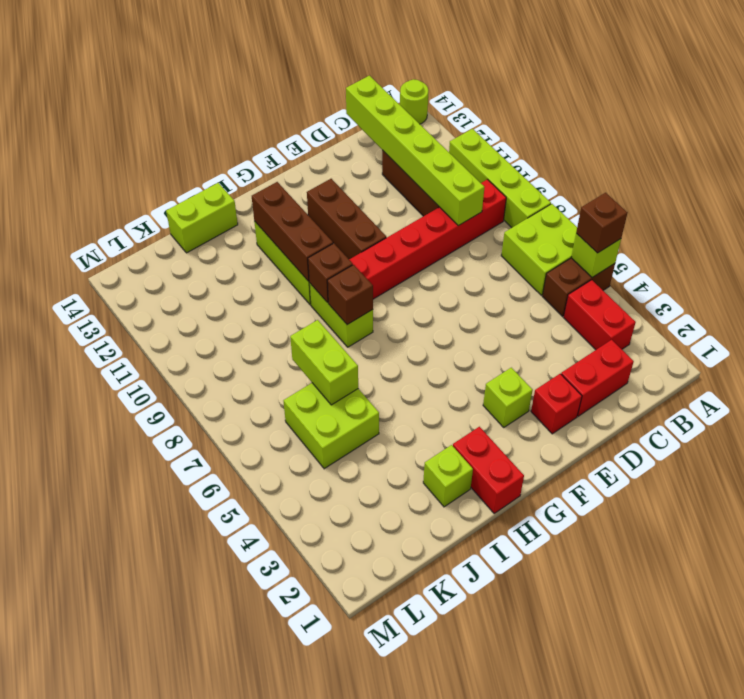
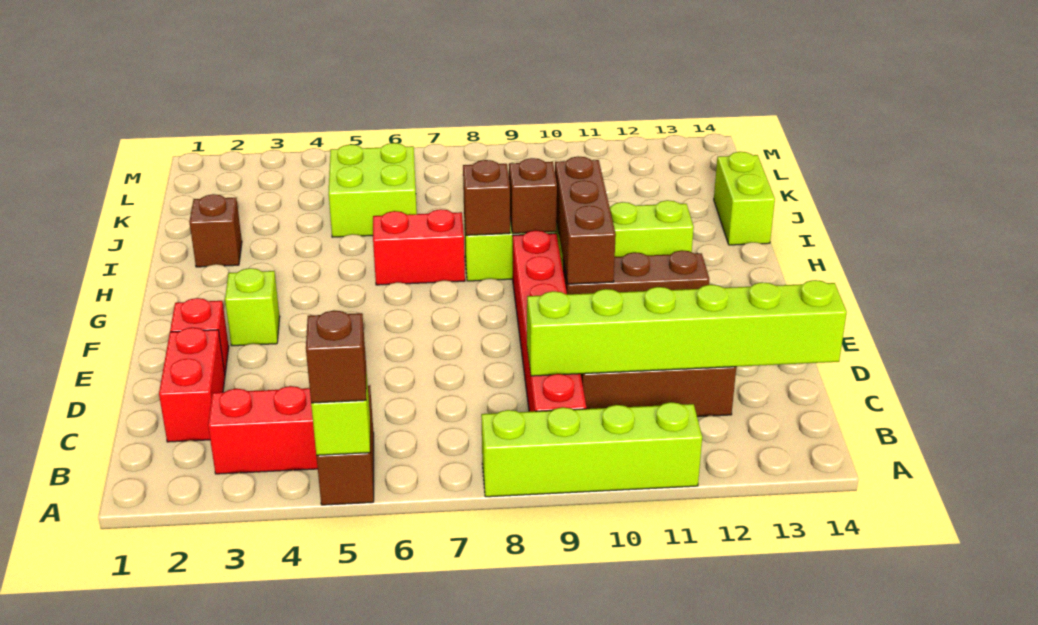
lime brick A6:B7 level 1 -> none
lime round brick A14 level 1 -> none
red brick H1:H2 level 1 -> red brick H6:H7 level 1
brown brick H10:H12 level 2 -> brown brick F10:H10 level 2
lime brick I2 level 1 -> brown brick I2 level 1
lime brick J6:J7 level 2 -> none

